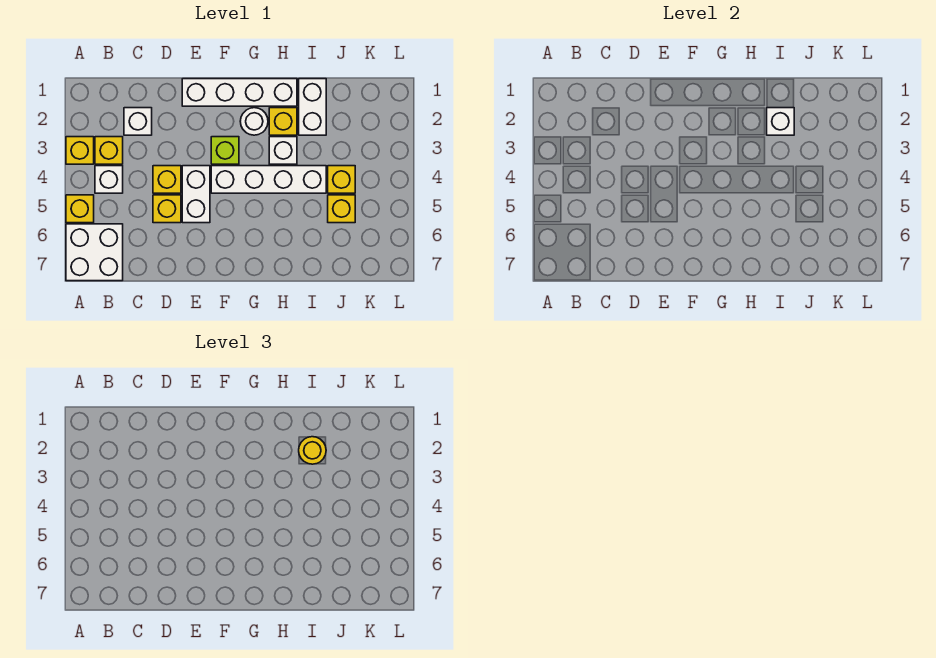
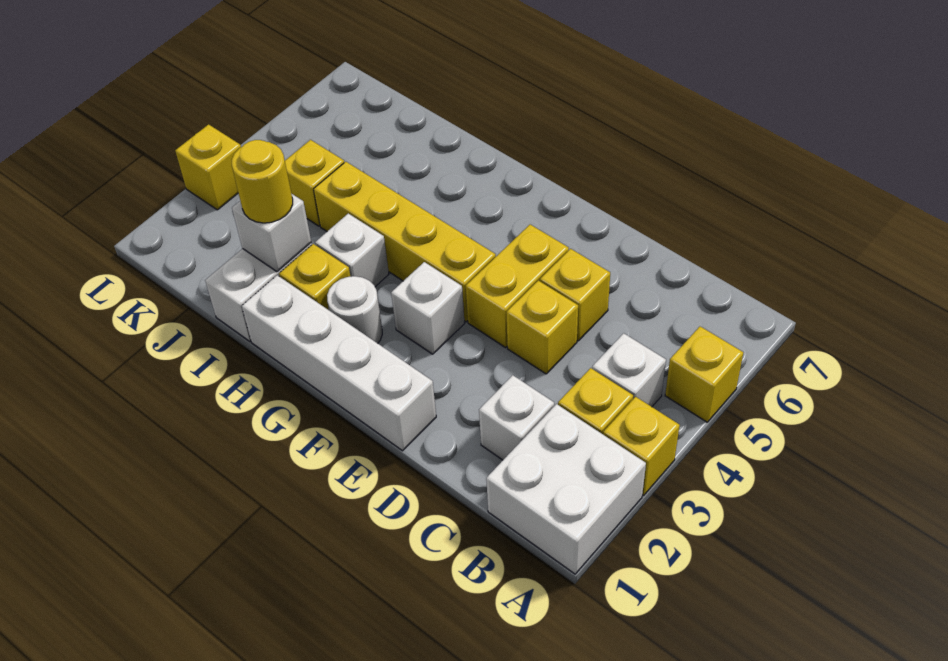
white brick A6:B7 level 1 -> white brick A1:B2 level 1
white brick E4:E5 level 1 -> yellow brick E4:E5 level 1
lime brick F3 level 1 -> white brick F3 level 1
white brick F4:I4 level 1 -> yellow brick F4:I4 level 1
yellow brick J5 level 1 -> yellow brick L3 level 1

